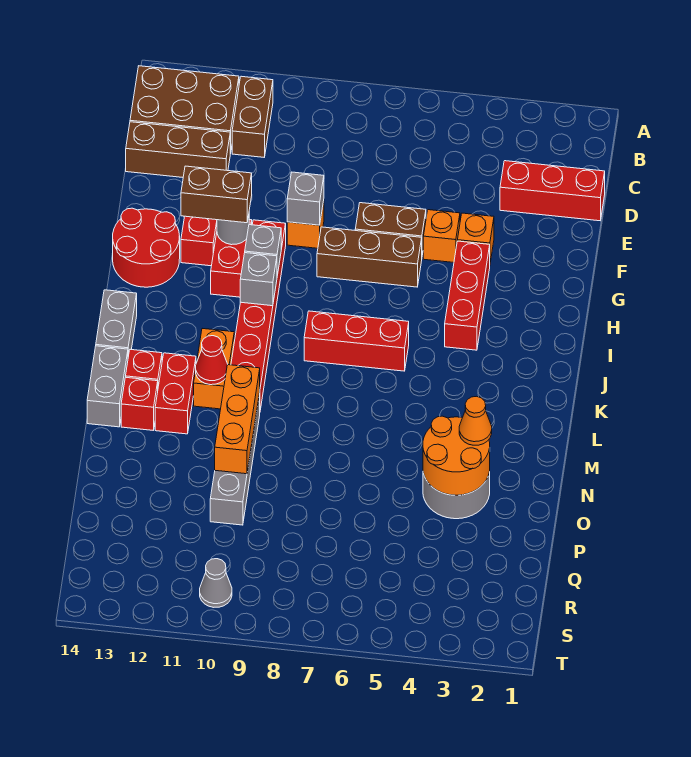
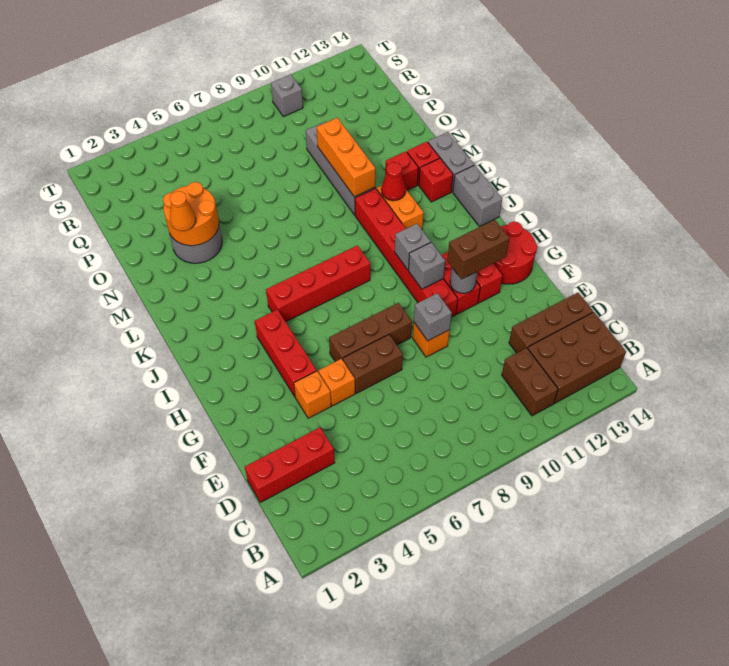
red brick J6:J8 level 1 -> red brick J5:J8 level 1
red brick L12:M12 level 1 -> red brick M12 level 1
grey cone S10 level 1 -> grey brick S10 level 1

